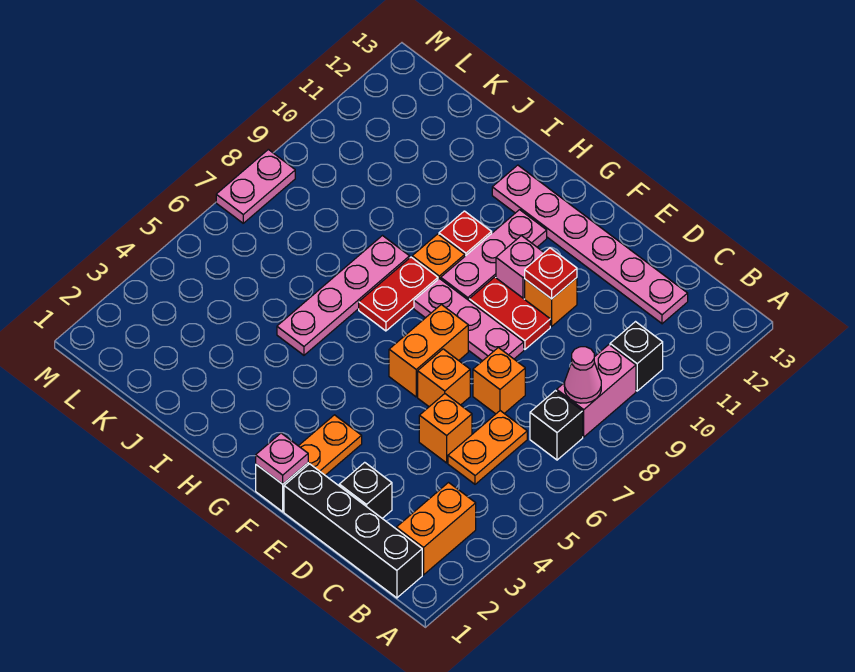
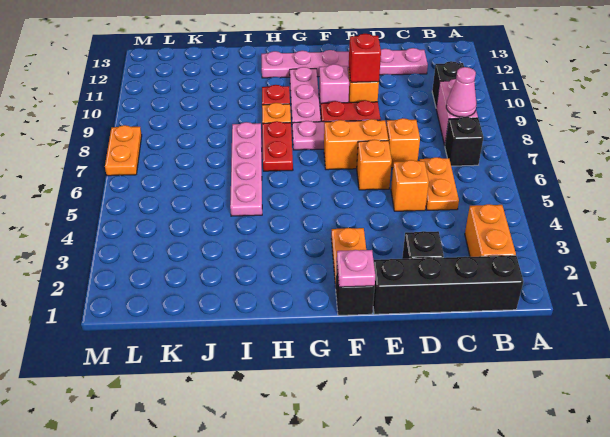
red plate E10 level 2 -> red brick E10 level 2
orange brick F6:F7 level 1 -> orange brick E7:F7 level 1
pink plate M7:M8 level 1 -> orange plate M7:M8 level 1

